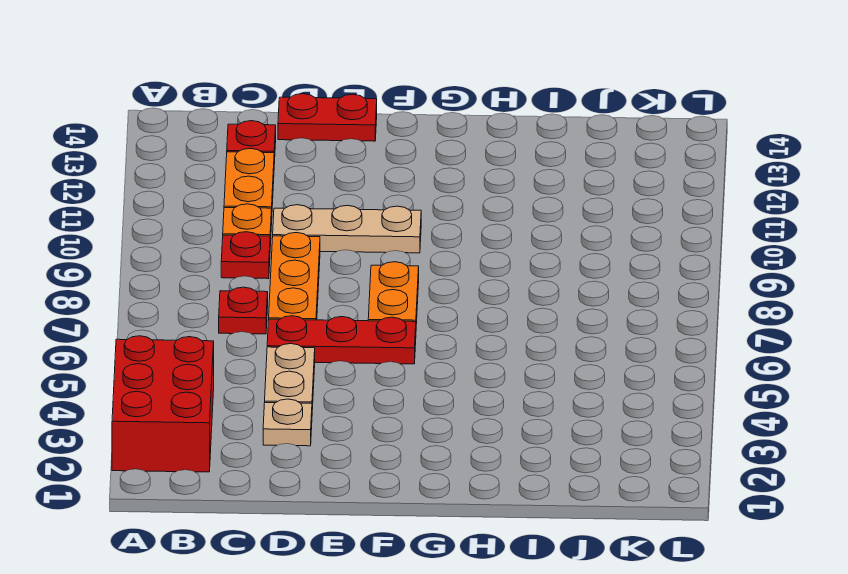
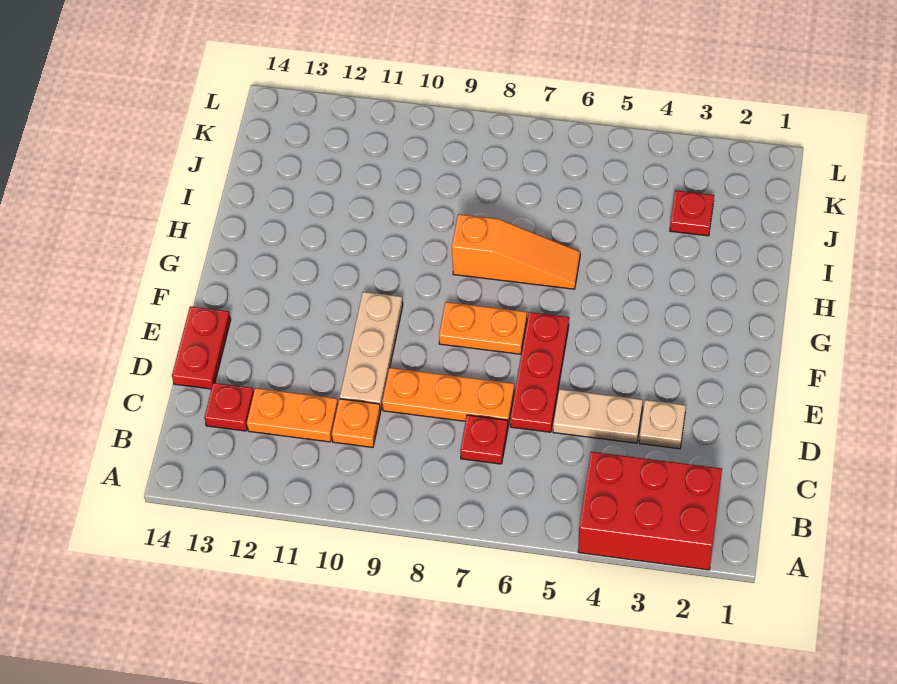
red plate C9 level 1 -> red plate J3 level 1
none -> orange slope H6:H8 level 1 top 8

